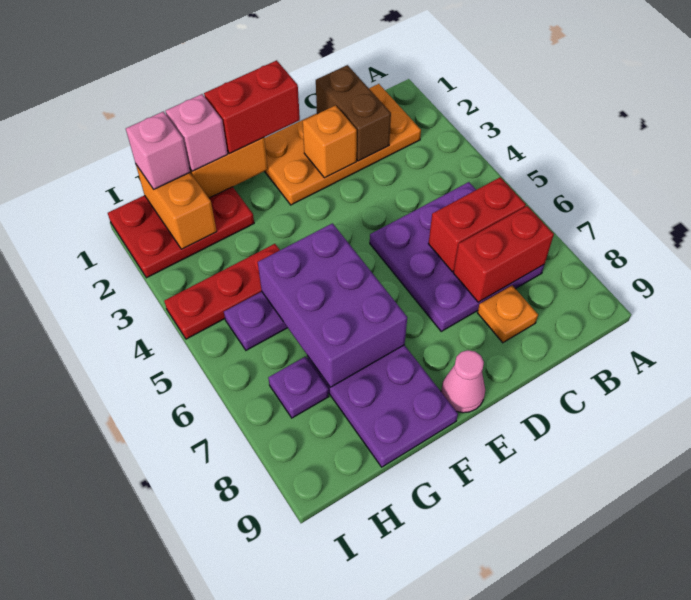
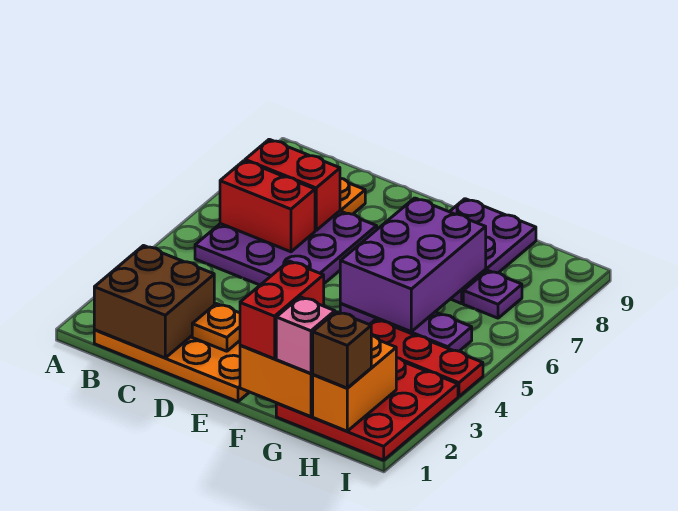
brown brick C1:C2 level 2 -> brown brick B1:C2 level 2
orange brick D2 level 2 -> orange plate D2 level 2
red brick E1:F1 level 3 -> red brick F1:F2 level 3
pink cone E9 level 1 -> none
red plate G1:I2 level 1 -> red plate G1:I3 level 1
pink brick H1 level 3 -> brown brick H1 level 3

